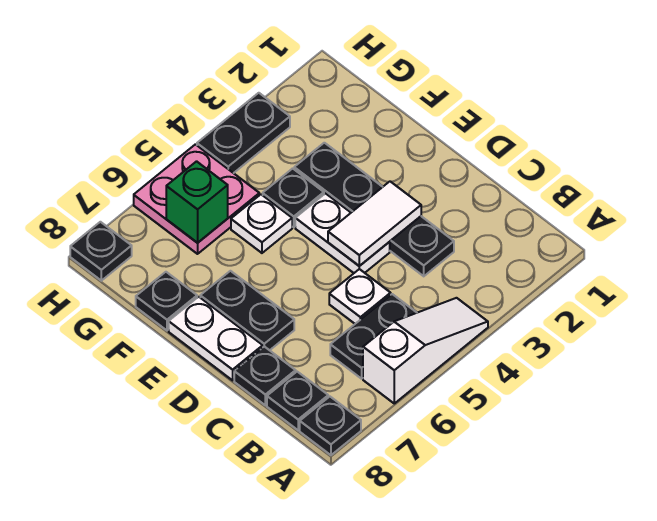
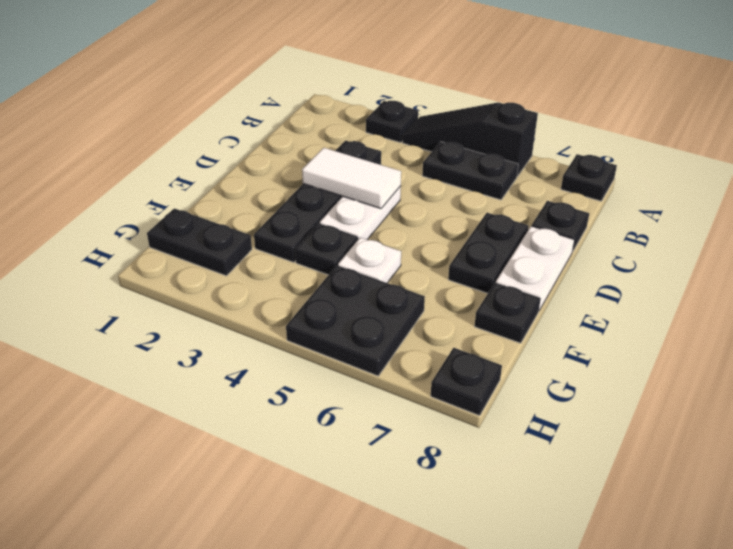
white slope A4:A6 level 1 top 6 -> black slope A4:A6 level 1 top 6
black plate B8 level 1 -> black plate A3 level 1
white plate C5 level 1 -> none
pink plate G5:H6 level 1 -> black plate G5:H6 level 1
green brick G6 level 2 -> none
black plate H3:H4 level 1 -> black plate G1:G2 level 1

